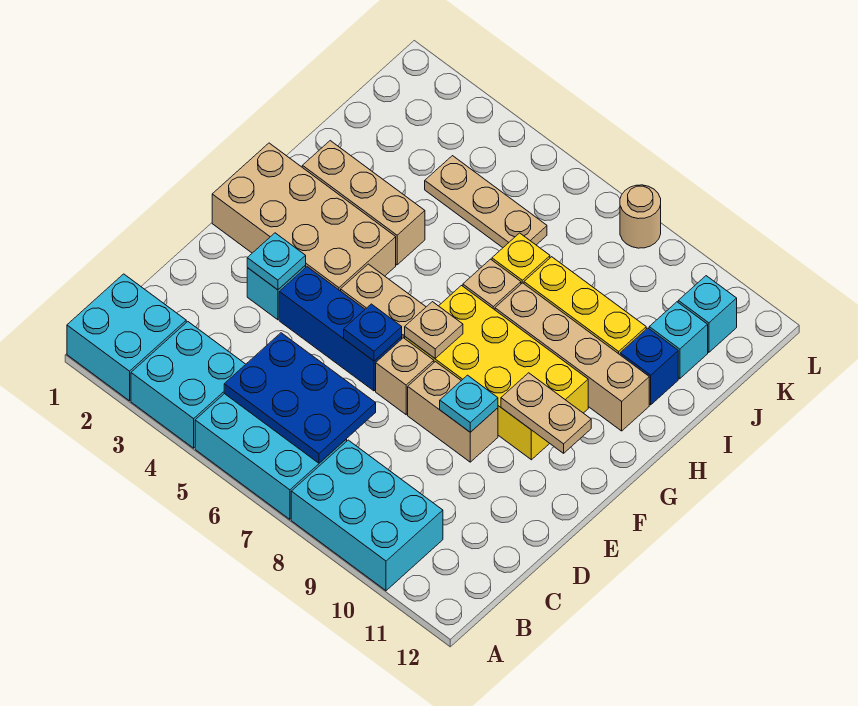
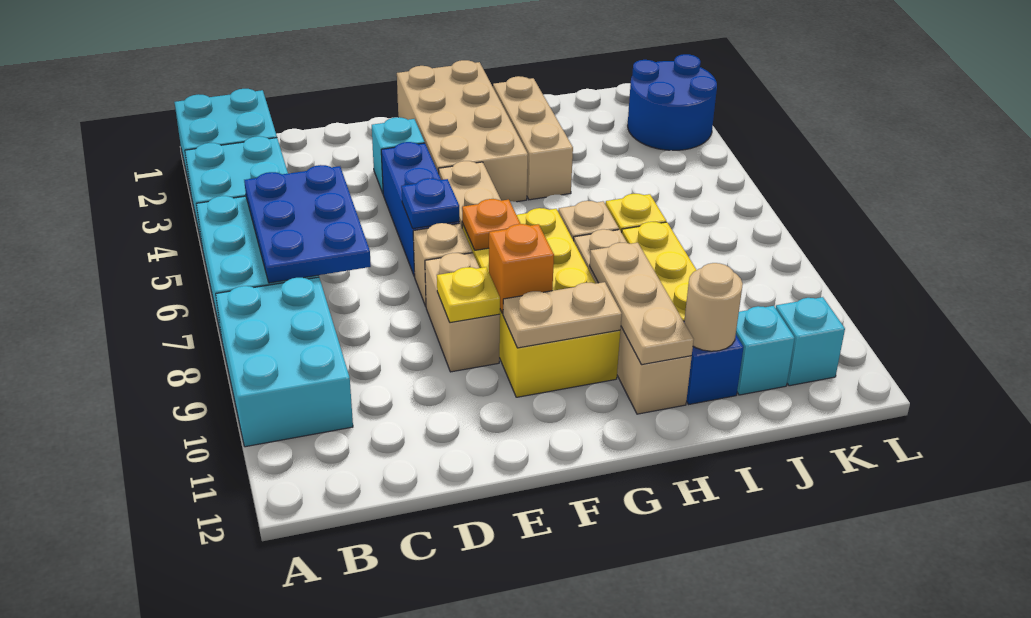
cyan plate E3 level 2 -> none
cyan plate E9 level 2 -> yellow plate E9 level 2
tan plate F7 level 2 -> orange plate F7 level 2
none -> orange brick F9 level 2
tan plate F10:F11 level 2 -> tan plate F10:G10 level 2
tan plate J4:J6 level 1 -> tan plate H9:H11 level 2
none -> blue round brick K2:L3 level 1
tan round brick L8 level 1 -> tan round brick I11 level 2

